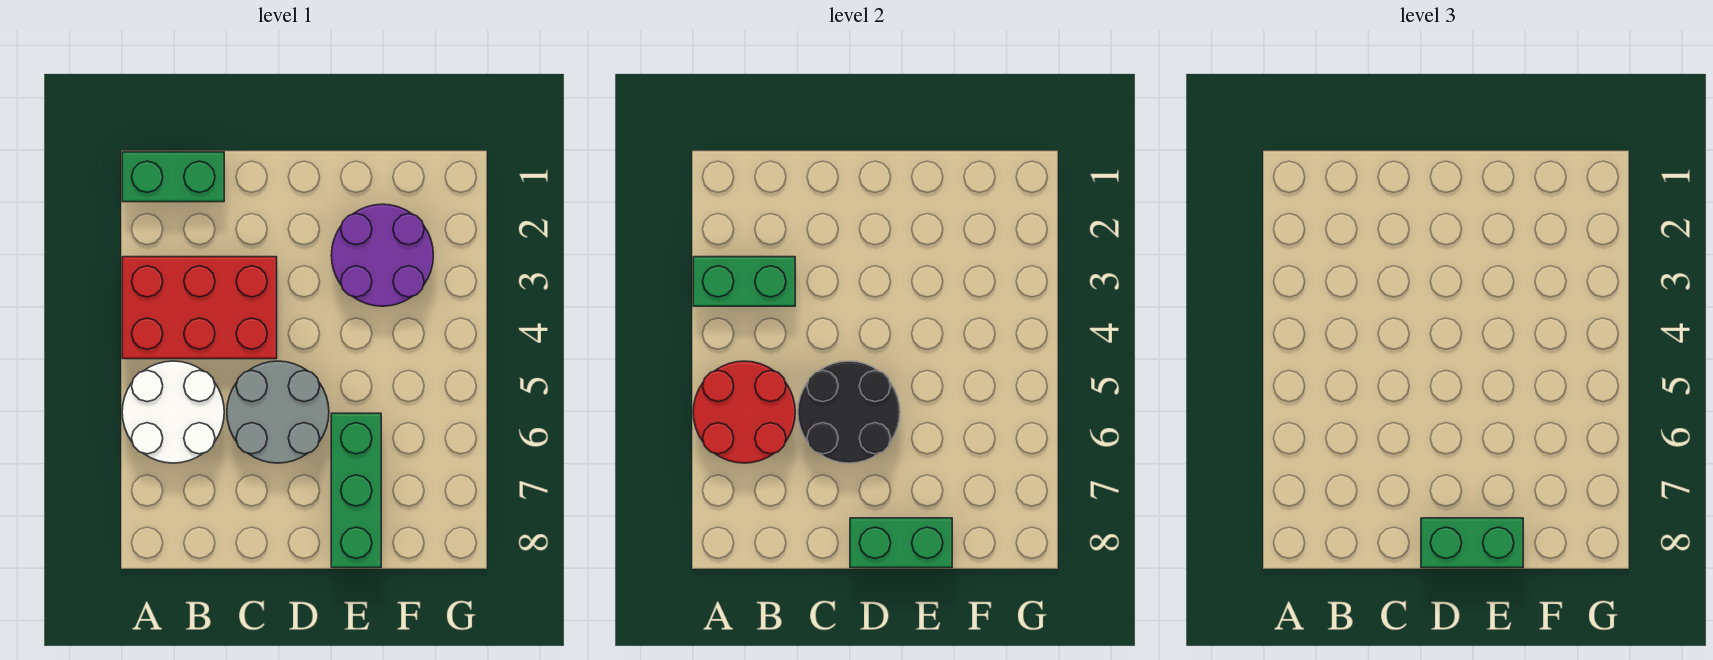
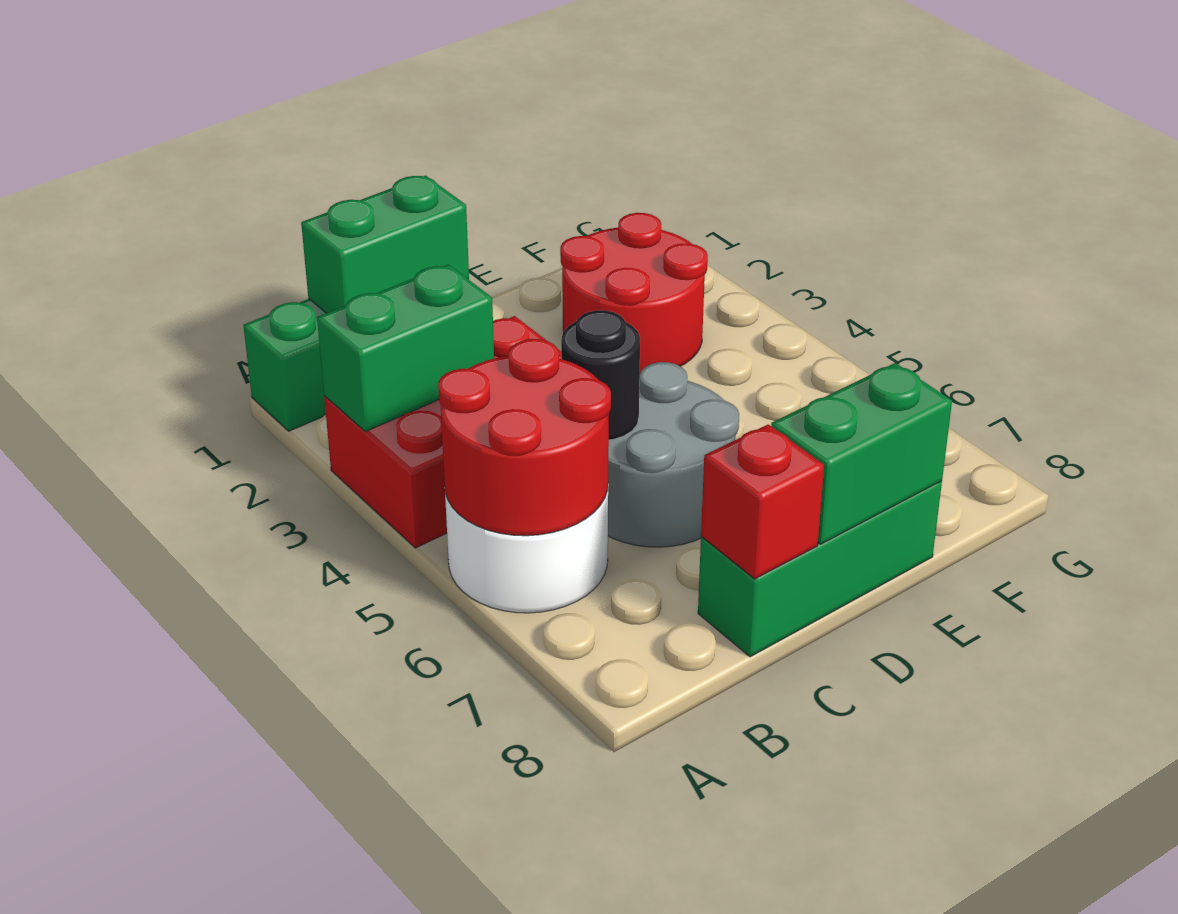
black round brick C5:D6 level 2 -> black round brick C5 level 2
none -> red brick C8 level 2
green brick D8:E8 level 3 -> green brick B1:C1 level 2
purple round brick E2:F3 level 1 -> red round brick E2:F3 level 1
green brick E6:E8 level 1 -> green brick C8:E8 level 1

